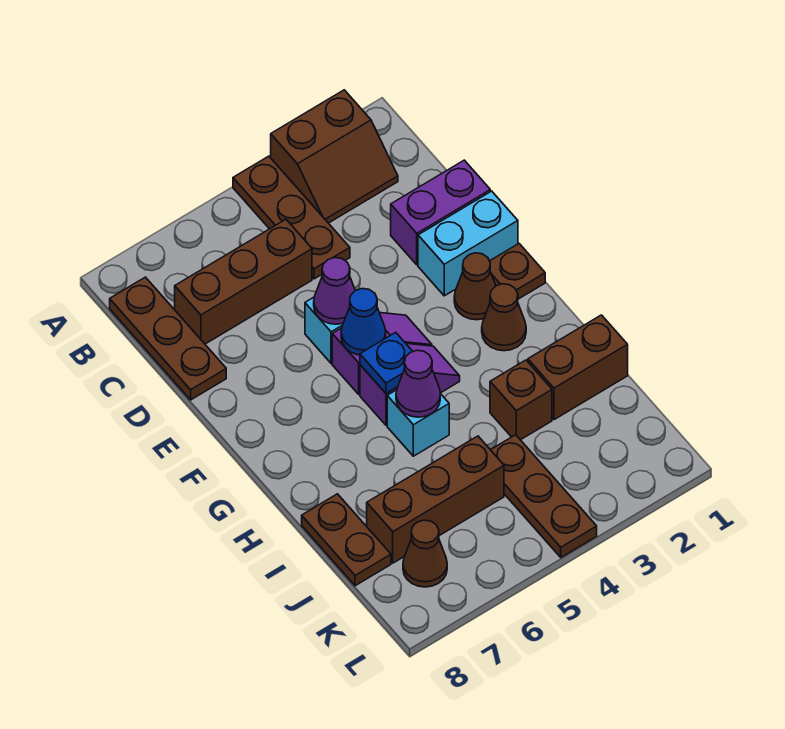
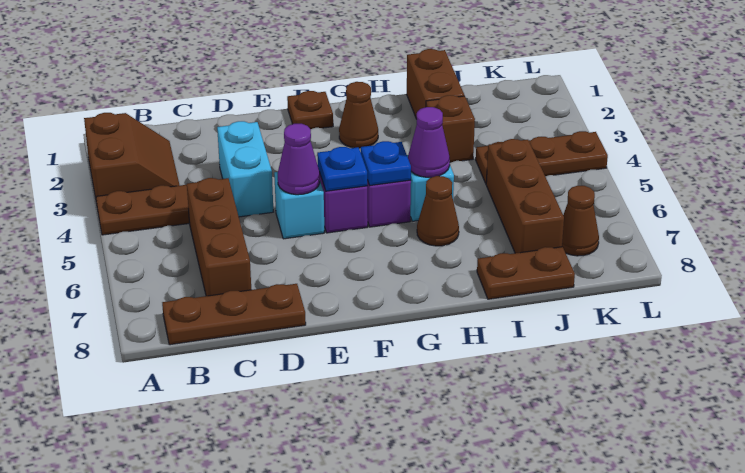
purple brick D1:D2 level 1 -> none
cyan brick E1:E2 level 1 -> cyan brick D3:D4 level 1
brown cone F2 level 1 -> brown cone H6 level 1
blue cone F5 level 2 -> blue plate F5 level 2

